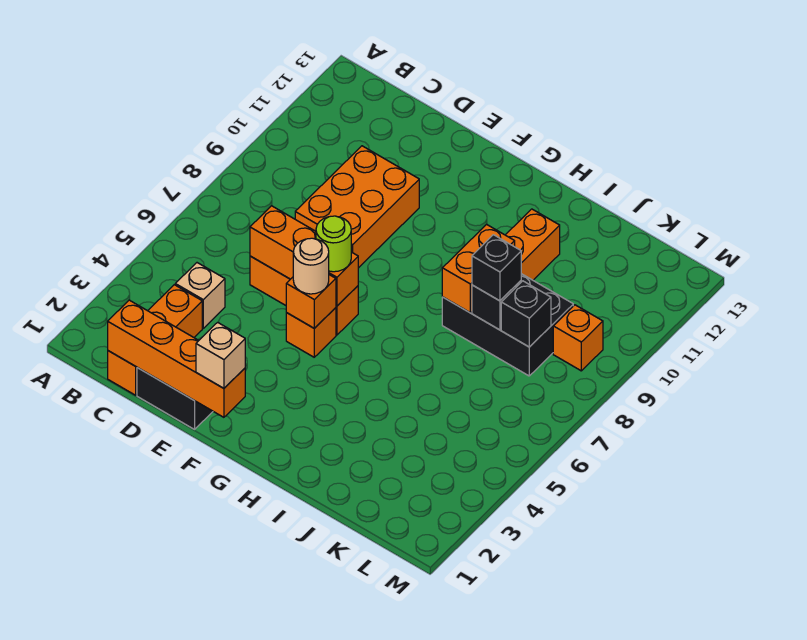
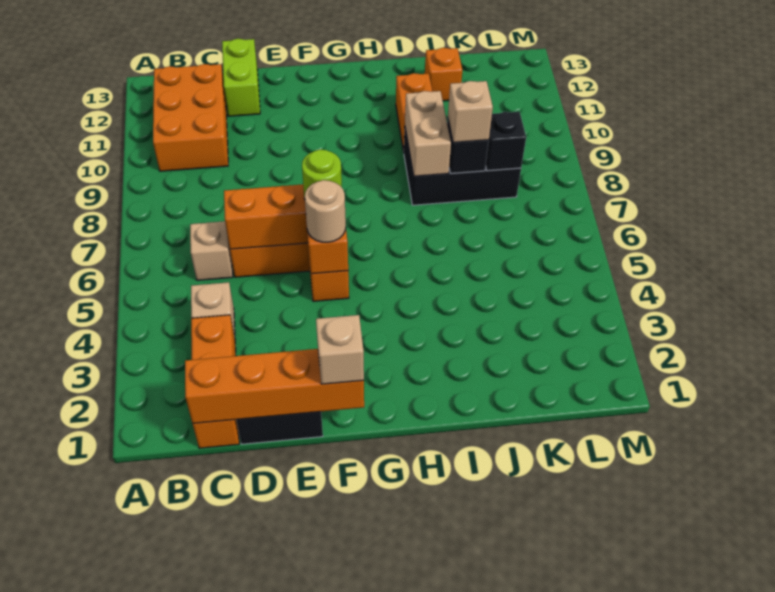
none -> tan brick C6 level 1
orange brick D8:E10 level 1 -> orange brick B10:C12 level 1
none -> lime brick D12:D13 level 1
orange brick I8:I9 level 2 -> tan brick I8:I9 level 2
black brick J8 level 3 -> tan brick J8 level 3
orange brick L9 level 1 -> orange brick J12 level 1

